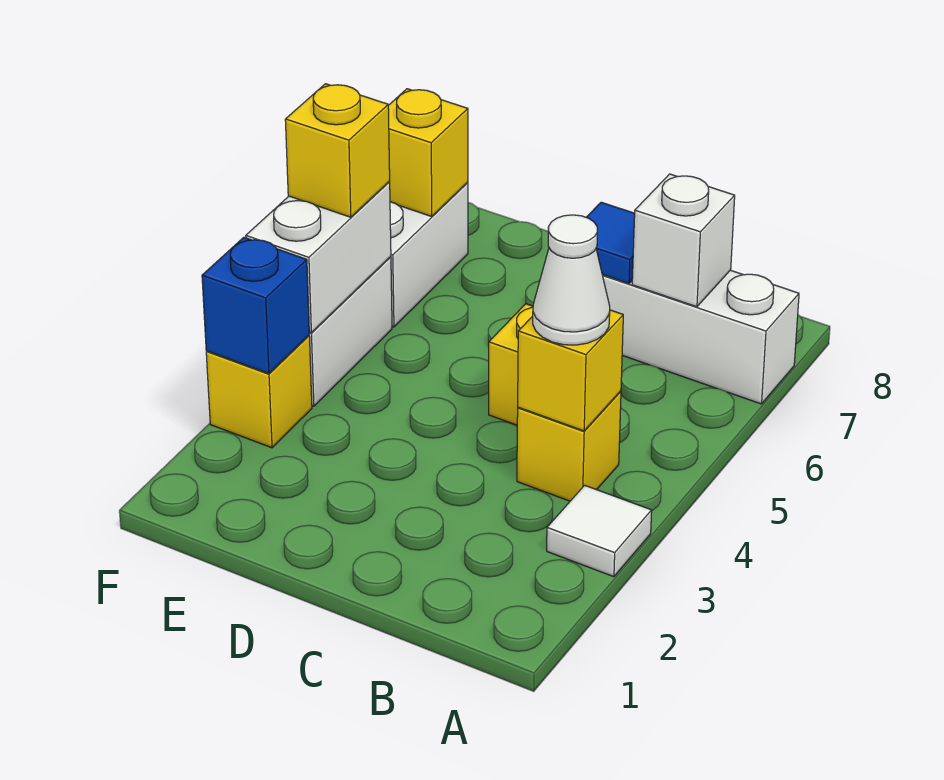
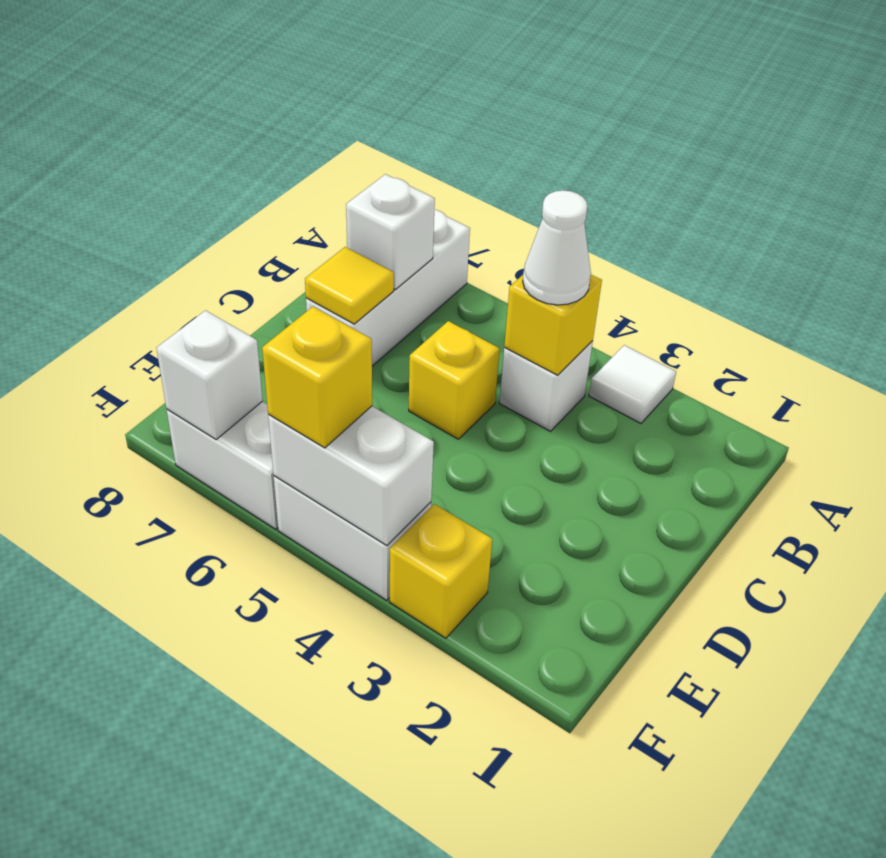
yellow brick B4 level 1 -> white brick B4 level 1
blue tile C7 level 2 -> yellow tile C7 level 2
blue brick F3 level 2 -> none
yellow brick F7 level 2 -> white brick F7 level 2

